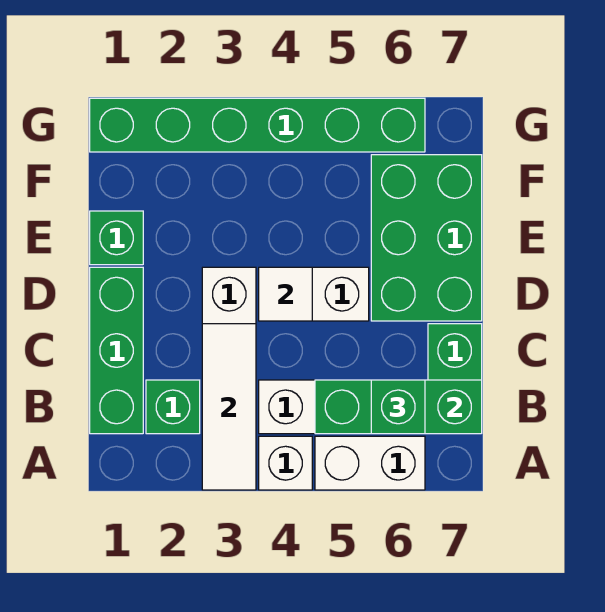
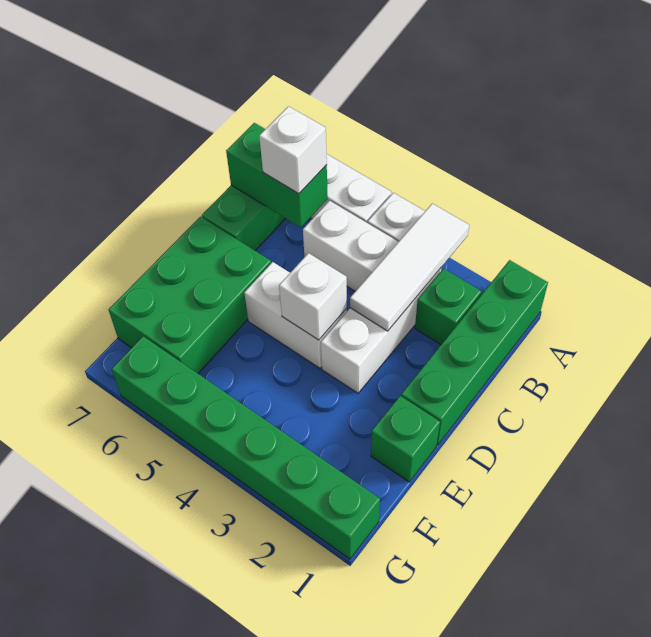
green brick B1:D1 level 1 -> green brick A1:D1 level 1
green brick B5:B7 level 2 -> green brick B6:B7 level 2
green brick B6 level 3 -> white brick B6 level 3
white tile D4 level 2 -> white brick D4 level 2

